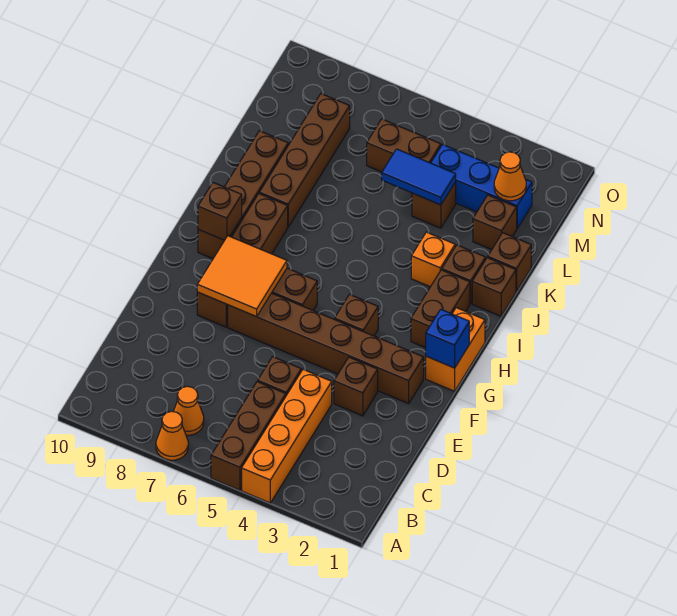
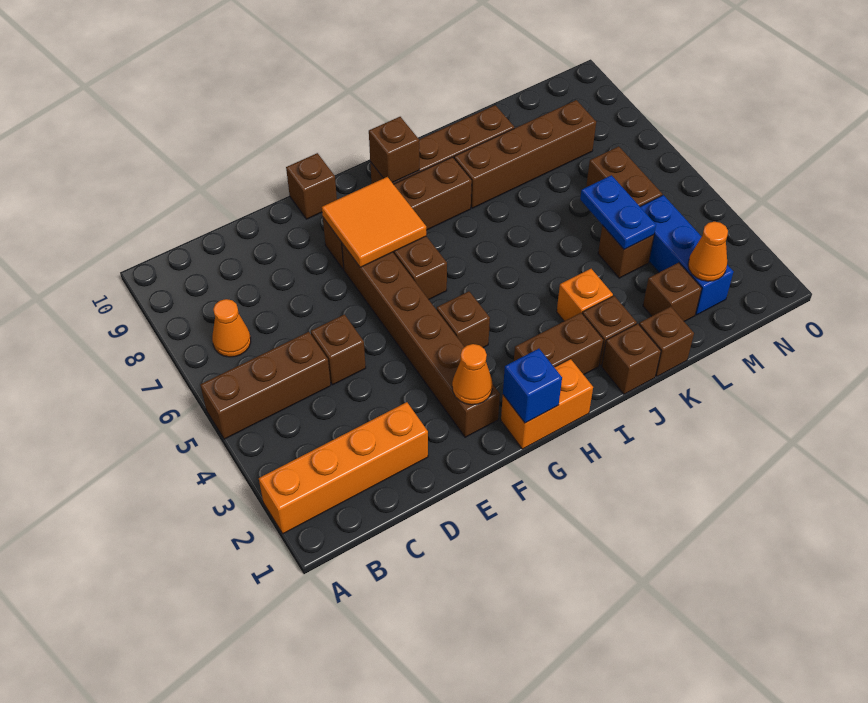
orange brick A4:D4 level 1 -> orange brick A2:D2 level 1
orange cone A7 level 1 -> orange cone F2 level 2
brown brick E3 level 1 -> brown brick F10 level 1
blue tile L4:L5 level 2 -> blue plate L4:L5 level 2

